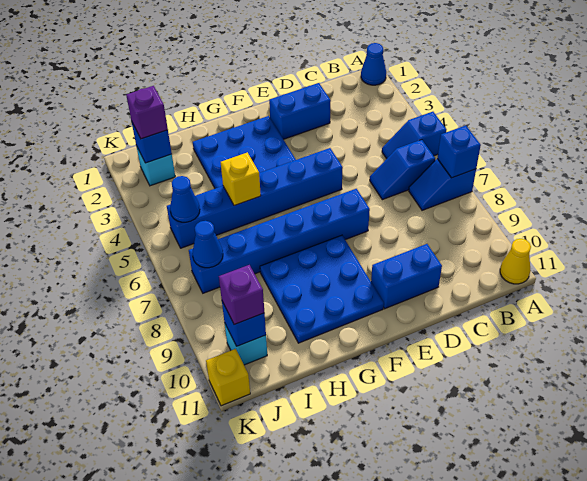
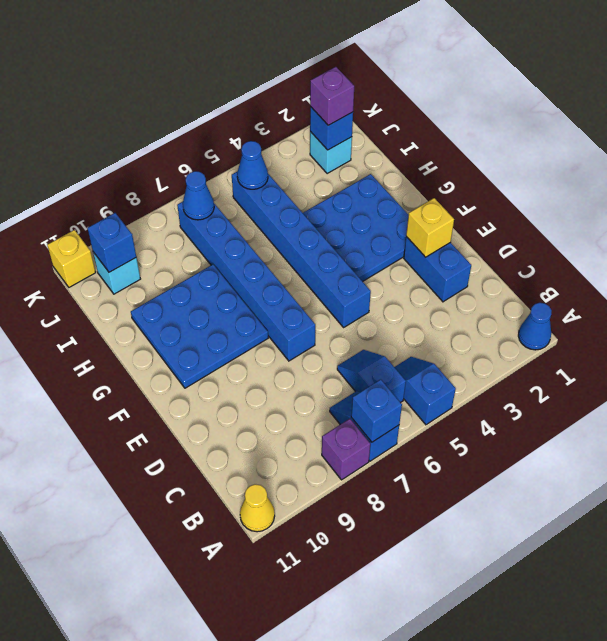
blue brick D10:E10 level 1 -> none
yellow brick H5 level 2 -> yellow brick E2 level 2
purple brick J10 level 3 -> purple brick A8 level 1

